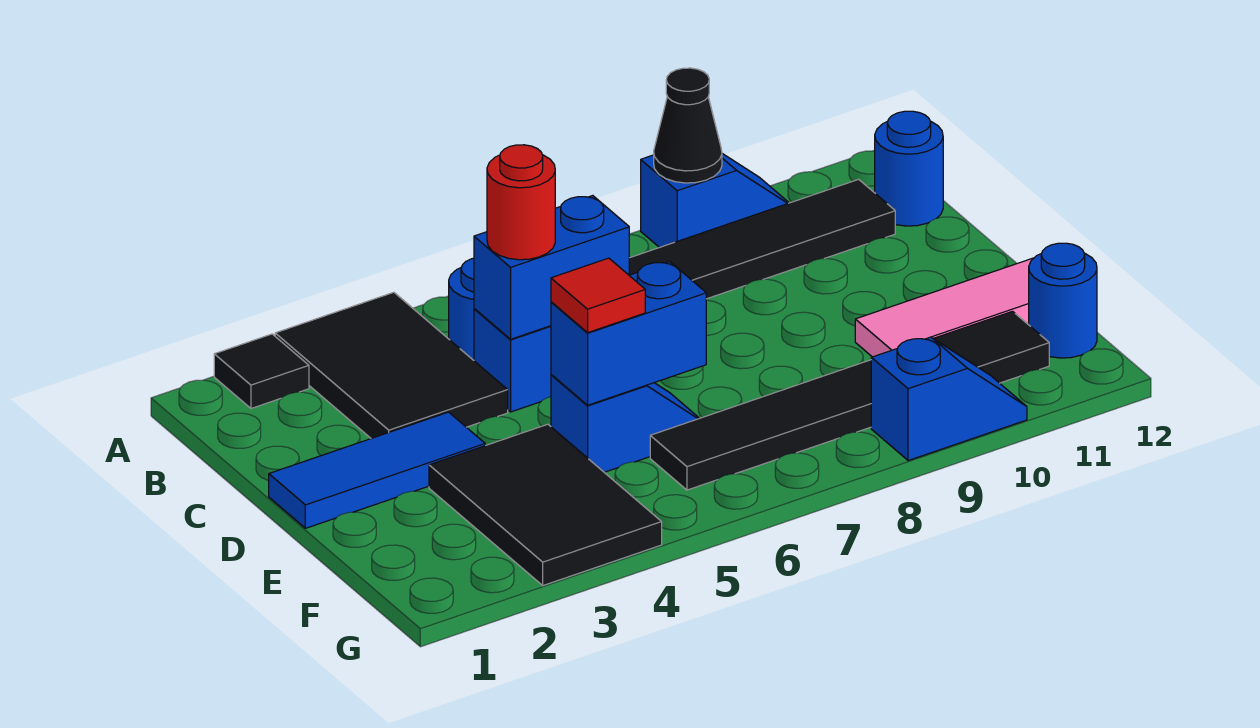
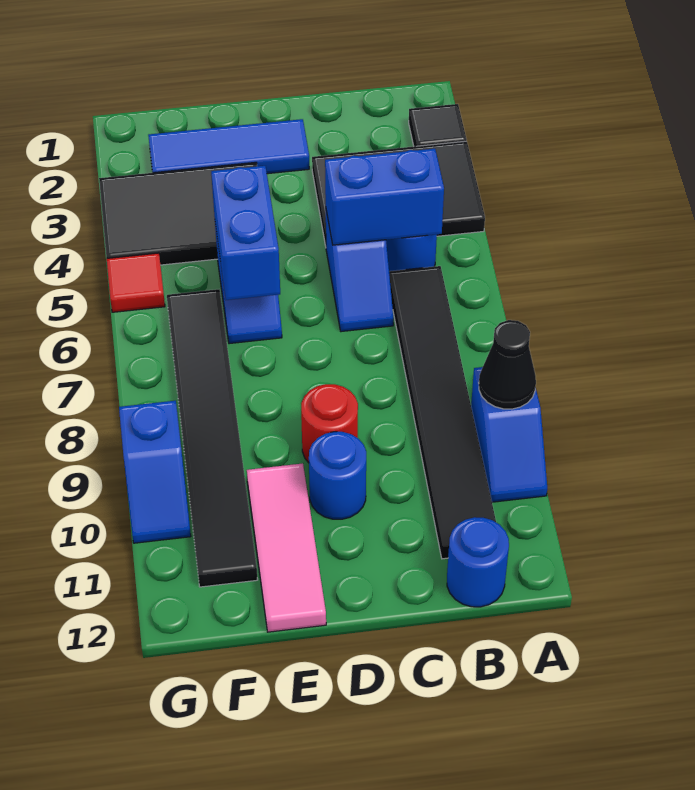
blue brick C5:C6 level 2 -> blue brick B5:C5 level 2
red round brick C5 level 3 -> red round brick D9 level 1
blue tile D1:D3 level 1 -> blue tile D2:F2 level 1
red tile E5 level 3 -> red tile G5 level 1
blue round brick F12 level 1 -> blue round brick D10 level 1

